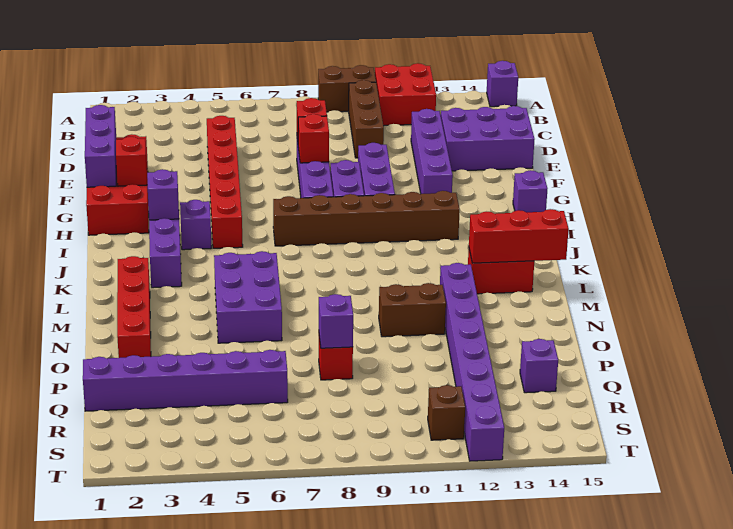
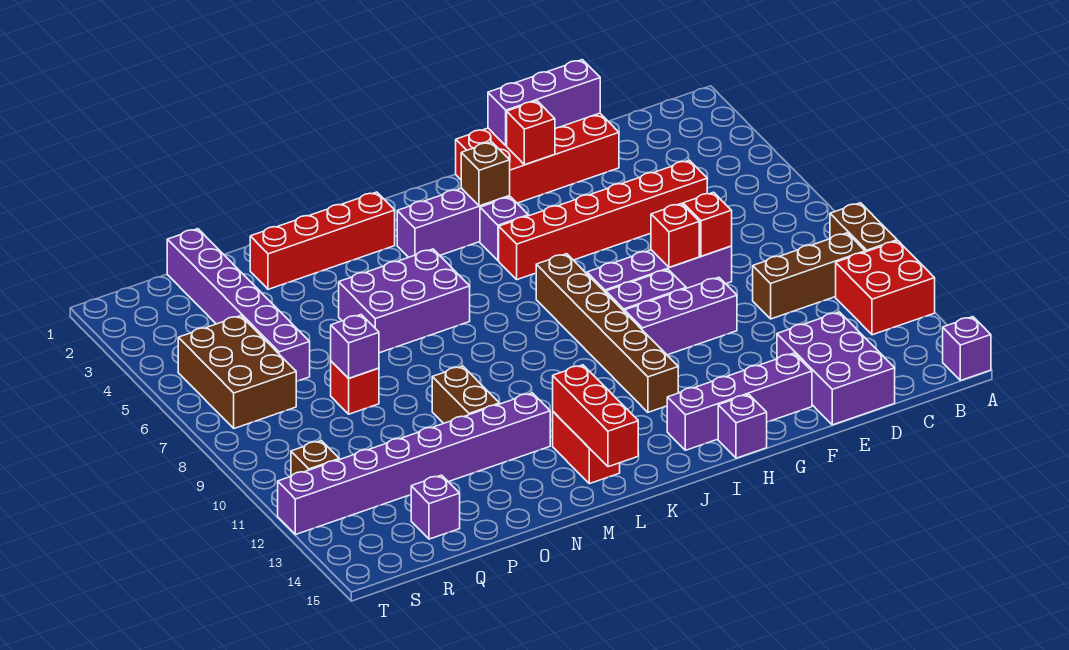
purple brick D12:G12 level 1 -> purple brick F14:I14 level 1
purple brick I3 level 2 -> brown brick I3 level 2
none -> brown brick R5:S7 level 1

